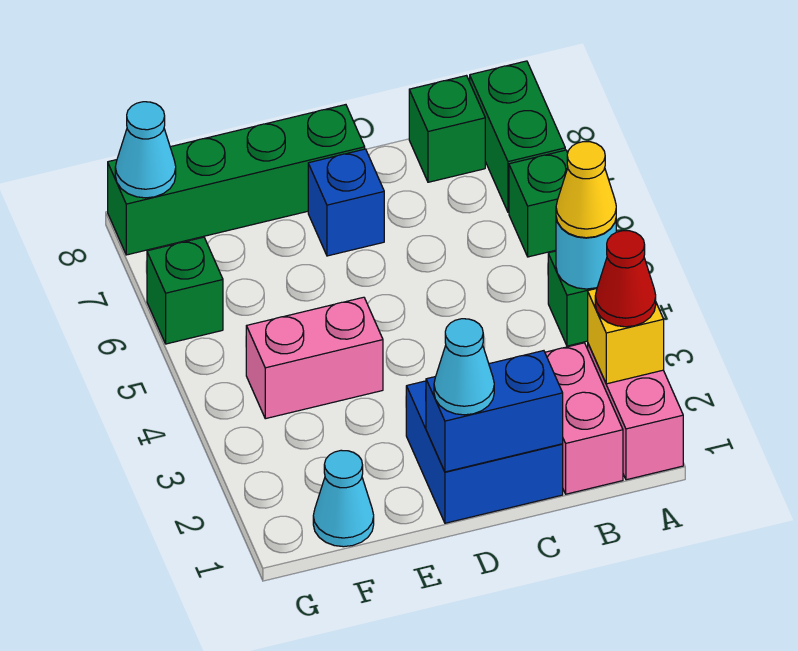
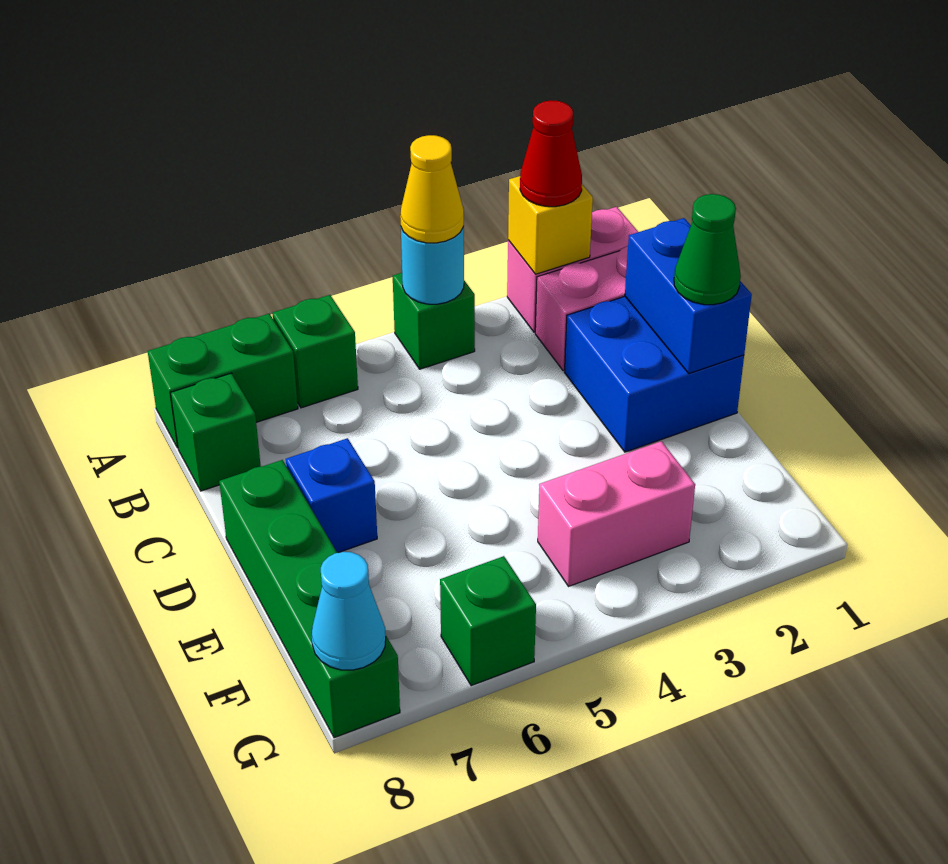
cyan cone D1 level 3 -> green cone D1 level 3
pink brick E4:F4 level 1 -> pink brick F3:F4 level 1
cyan cone F1 level 1 -> none

